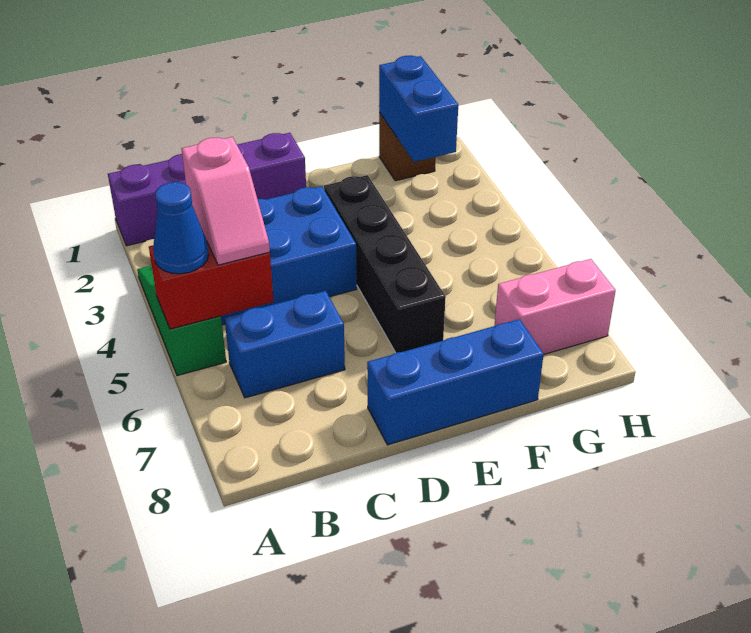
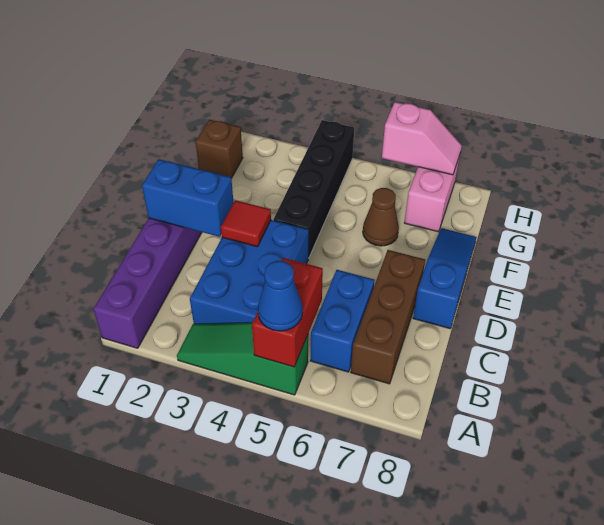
pink slope B4:B5 level 3 top 4 -> pink slope H6:H7 level 2 top 6
none -> brown brick B7:D7 level 1
none -> red tile D3 level 2
blue brick D8:F8 level 1 -> blue slope D8:F8 level 1 top D
black brick E3:E6 level 1 -> black brick E4:H4 level 1
none -> brown cone F6 level 1
blue brick G1:G2 level 2 -> blue brick D1:D2 level 2

